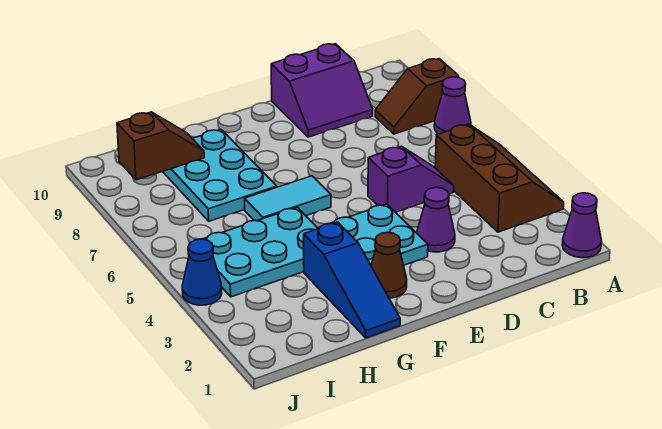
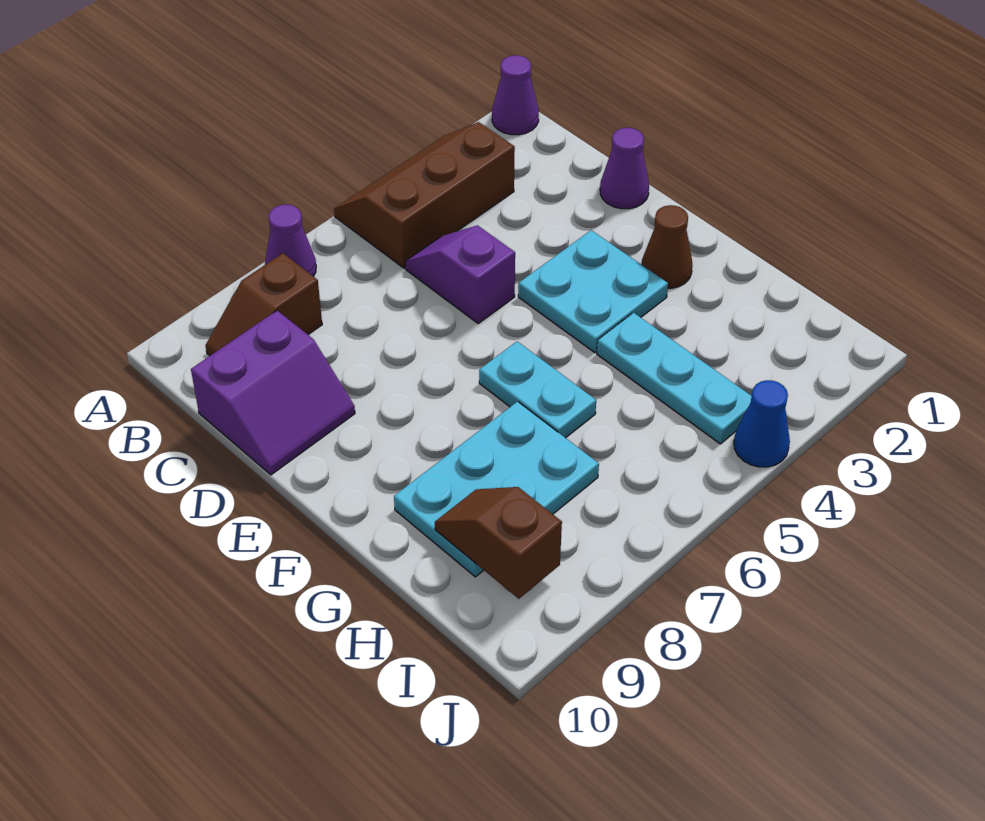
brown slope A8:B8 level 1 top A -> brown slope B8:B9 level 1 top 8
purple slope C9:D10 level 1 top 10 -> purple slope C9:D10 level 1 top C
purple cone D3 level 1 -> purple cone D1 level 1
cyan tile F6:G6 level 1 -> cyan plate F6:G6 level 1
blue slope G1:G3 level 1 top 3 -> none
cyan plate G4:I5 level 1 -> cyan plate G4:I4 level 1

